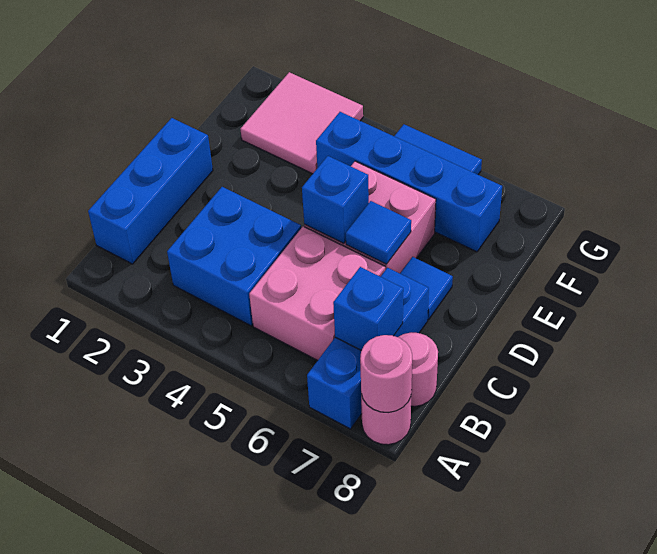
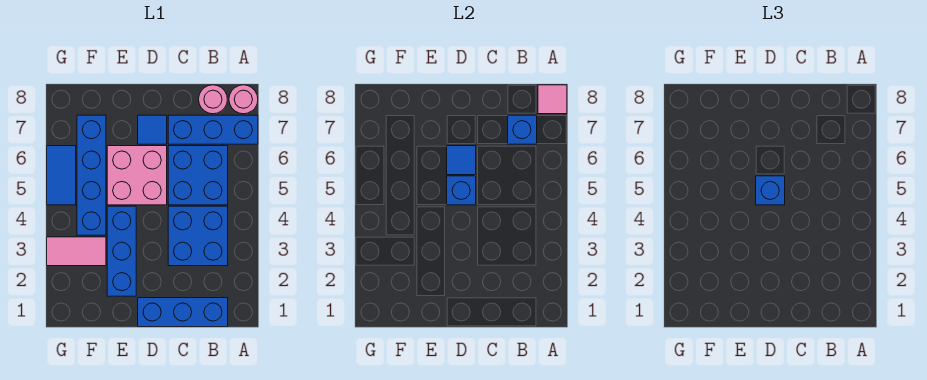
pink round brick A8 level 2 -> pink tile A8 level 2
pink brick B5:C6 level 1 -> blue brick B5:C6 level 1
none -> blue brick D5 level 3
none -> blue brick E2:E4 level 1
pink tile F2:G3 level 1 -> pink tile F3:G3 level 1

